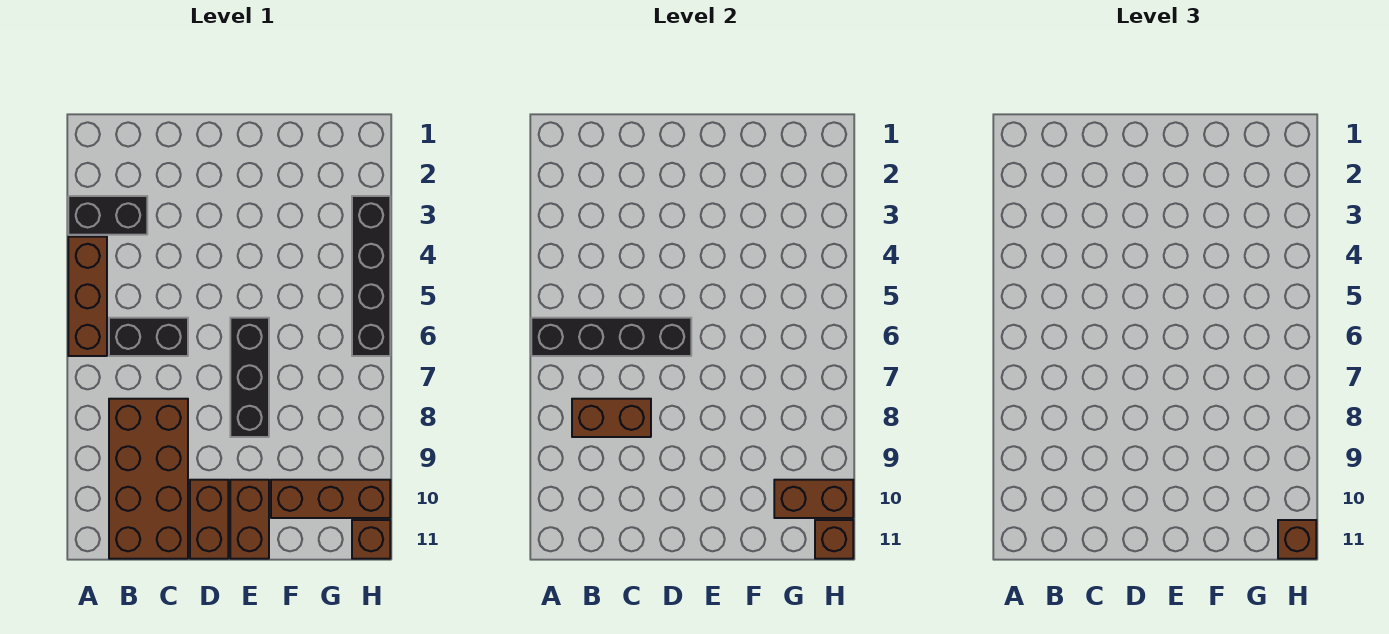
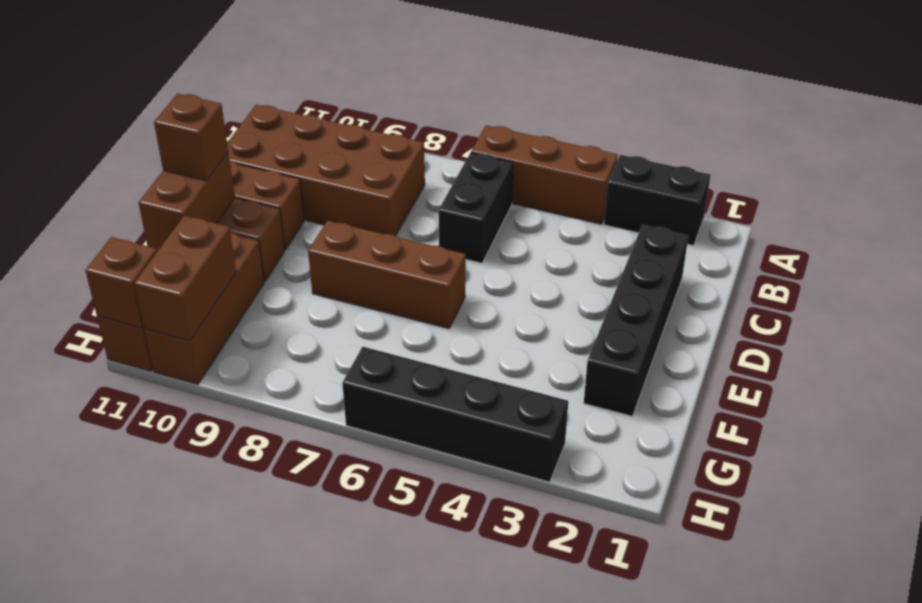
black brick A3:B3 level 1 -> black brick A2:A3 level 1
black brick A6:D6 level 2 -> black brick C2:F2 level 1
brown brick B8:C8 level 2 -> brown brick E11:F11 level 2
black brick E6:E8 level 1 -> brown brick E6:E8 level 1
brown brick H11 level 3 -> brown brick E11 level 3

